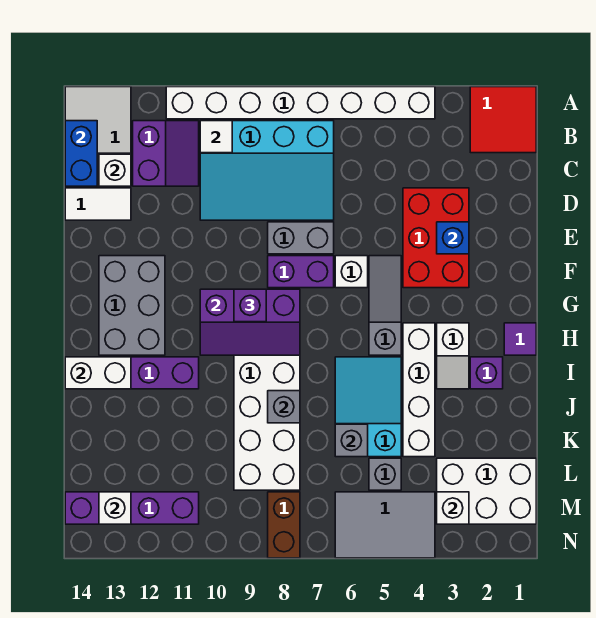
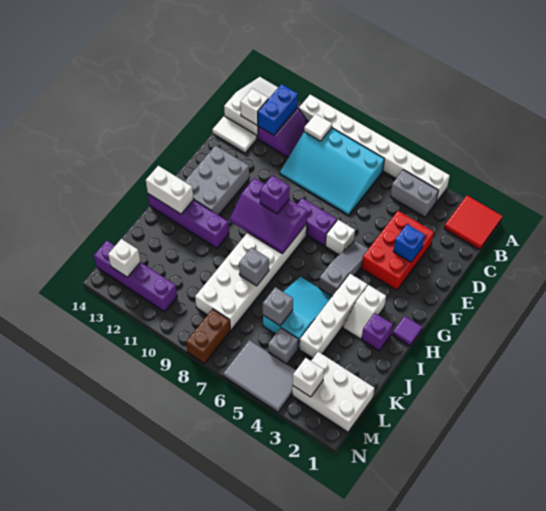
blue brick B14:C14 level 2 -> blue brick B12:C12 level 2
grey brick E7:E8 level 1 -> grey brick B4:B5 level 1

